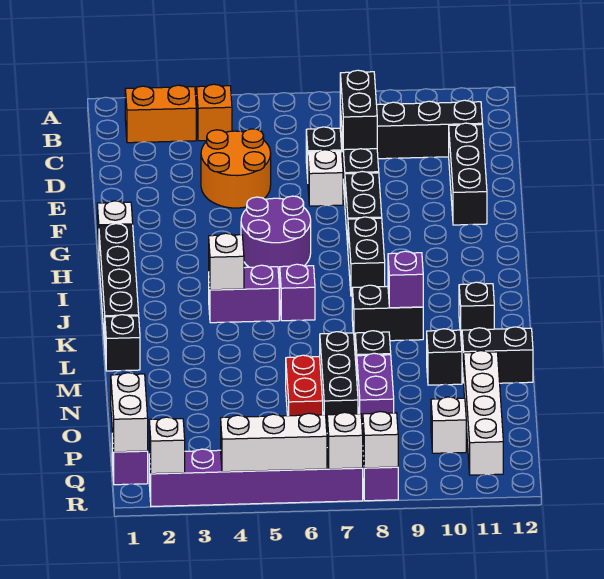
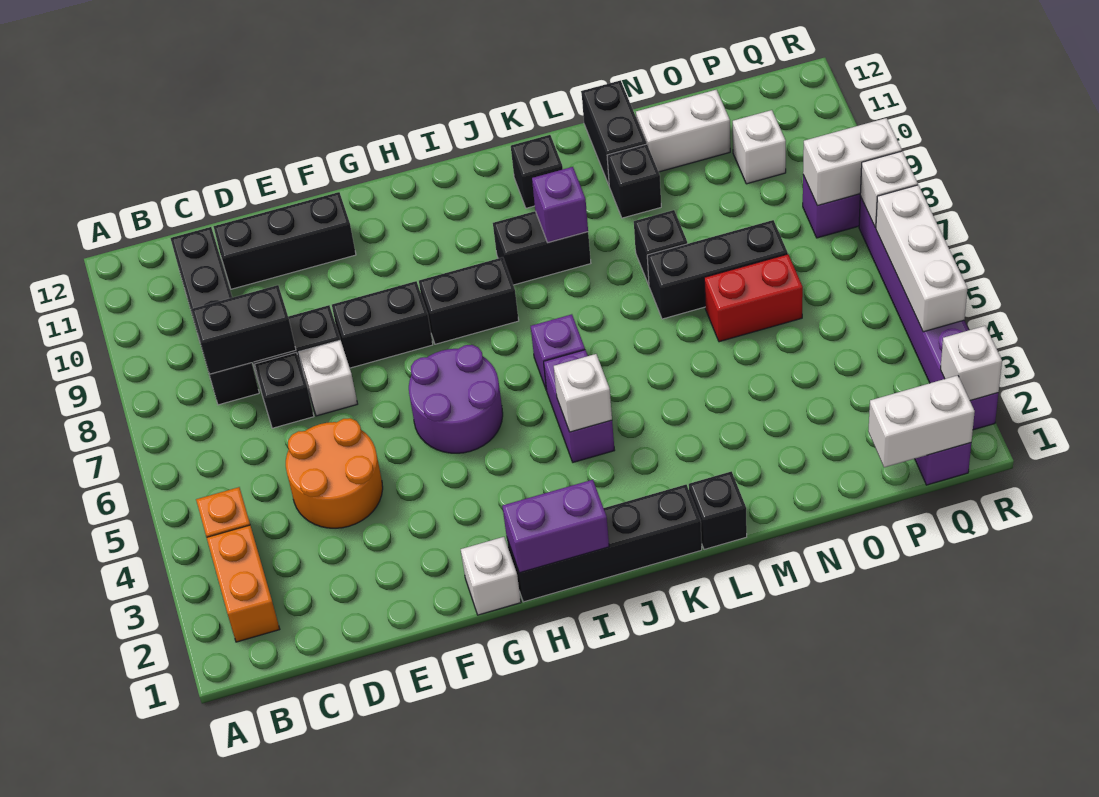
black brick K8:K9 level 1 -> black brick J9:K9 level 1
purple brick N8:O8 level 1 -> purple brick H1:I1 level 2
white brick N11:Q11 level 1 -> white brick N11:O11 level 1
white brick R8 level 2 -> white brick Q8:R8 level 2

